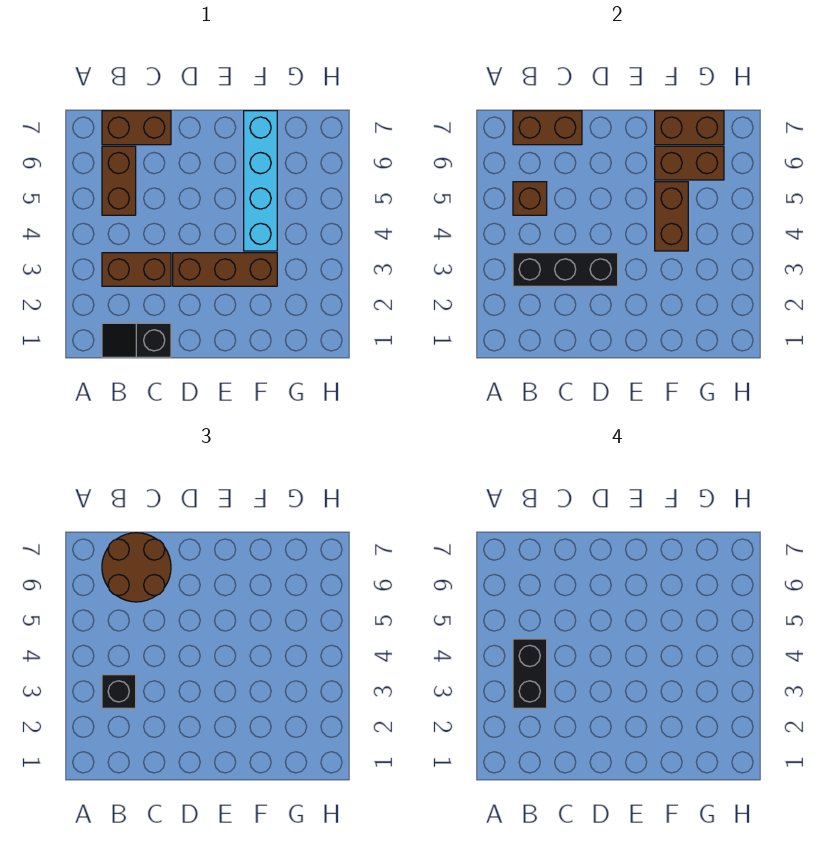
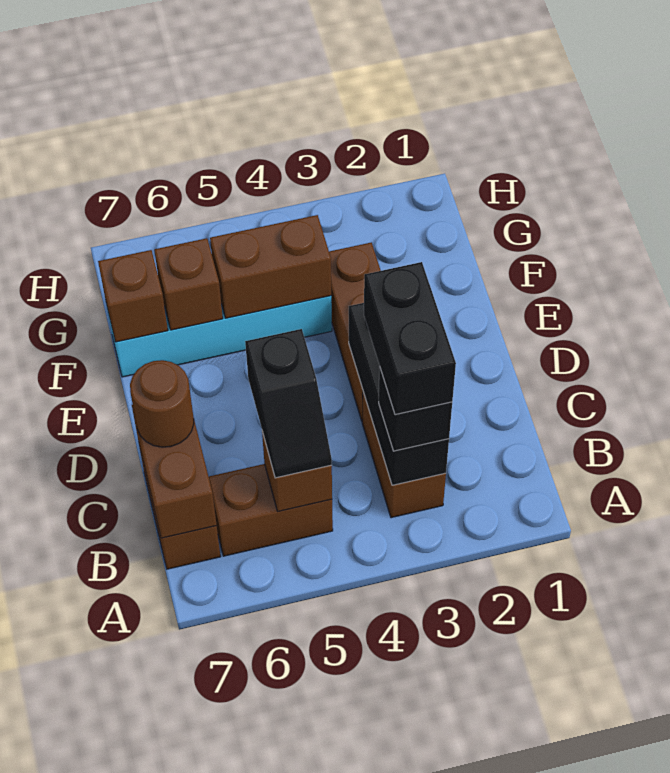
black slope B1:C1 level 1 top C -> black slope B5:C5 level 3 top C
black brick B3:B4 level 4 -> black brick B3:C3 level 4
brown round brick B6:C7 level 3 -> brown round brick C7 level 3
brown brick F6:G6 level 2 -> brown brick F6 level 2
brown brick F7:G7 level 2 -> brown brick F7 level 2

